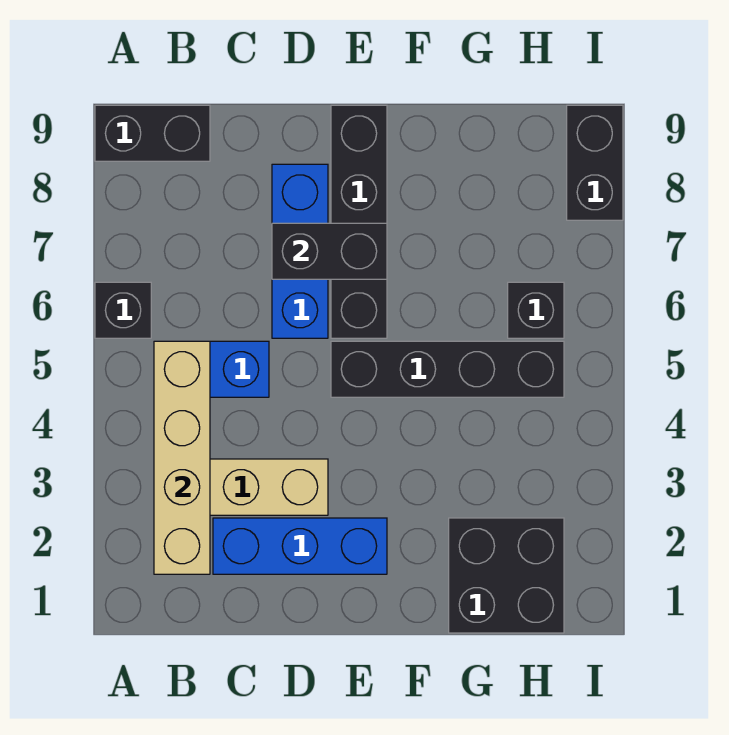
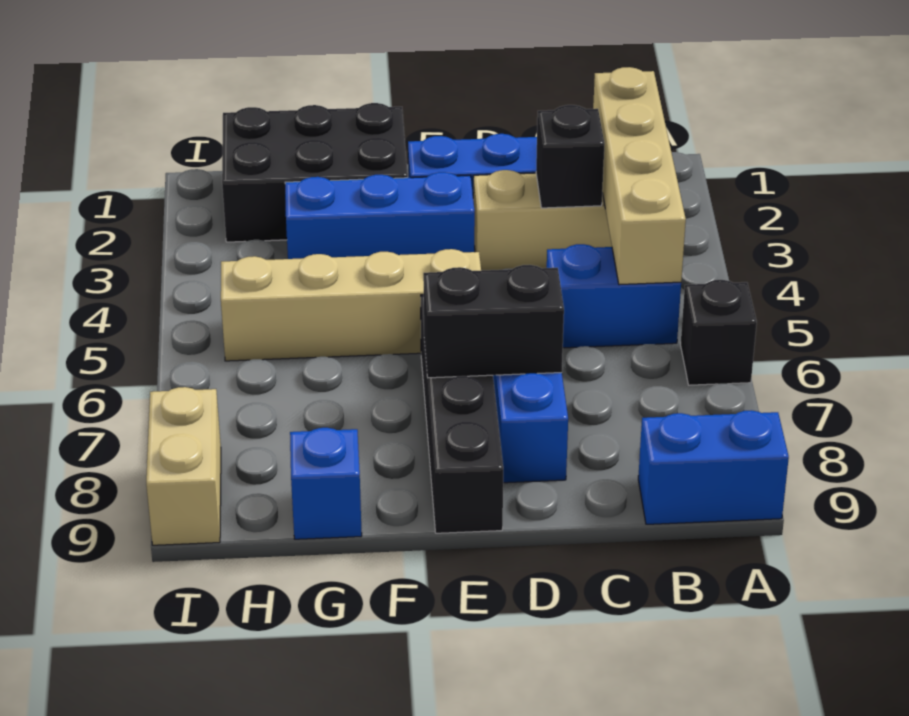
black brick A9:B9 level 1 -> blue brick A9:B9 level 1
none -> blue brick E3:G3 level 1
black brick E5:H5 level 1 -> tan brick E5:H5 level 1
black brick G1:H2 level 1 -> black brick F1:H2 level 1
none -> blue brick G9 level 1
black brick H6 level 1 -> black brick C3 level 2
black brick I8:I9 level 1 -> tan brick I8:I9 level 1

